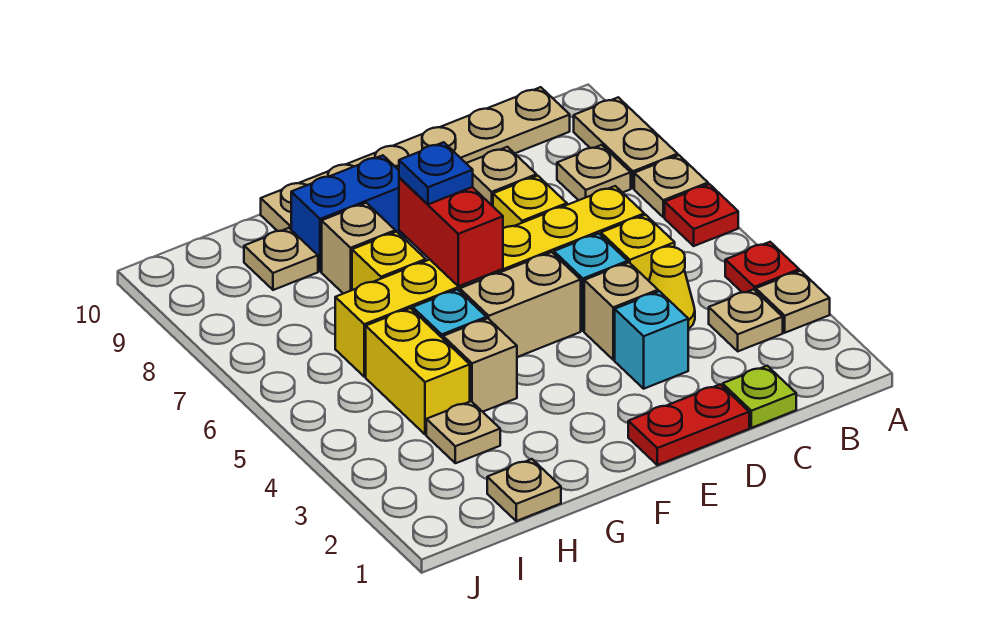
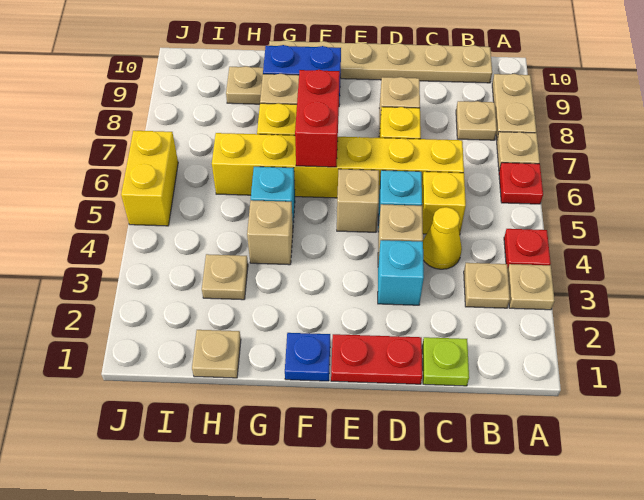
tan brick E5:F5 level 1 -> tan brick E5 level 1
blue plate F7 level 3 -> blue plate F1 level 1
yellow brick H4:H5 level 1 -> yellow brick J5:J6 level 1

